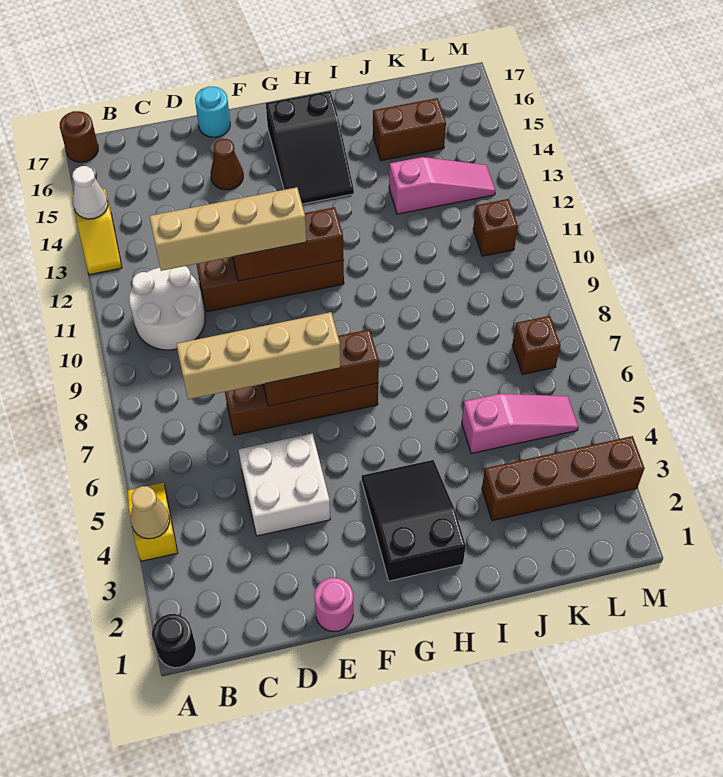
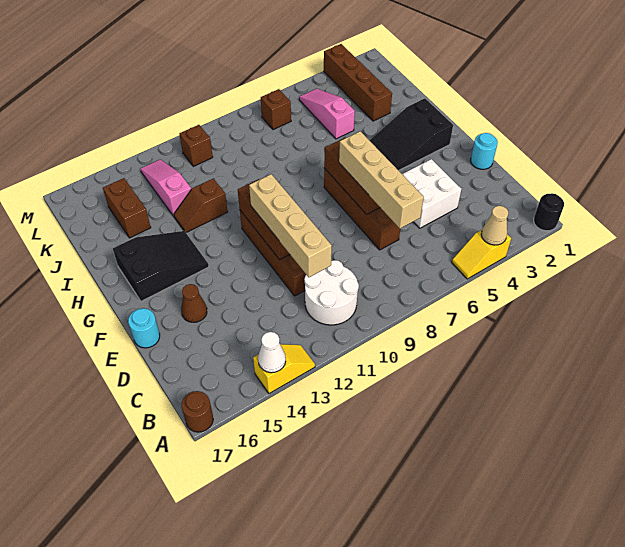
pink round brick E1 level 1 -> cyan round brick E1 level 1
none -> brown slope I12:I13 level 1 top 12

